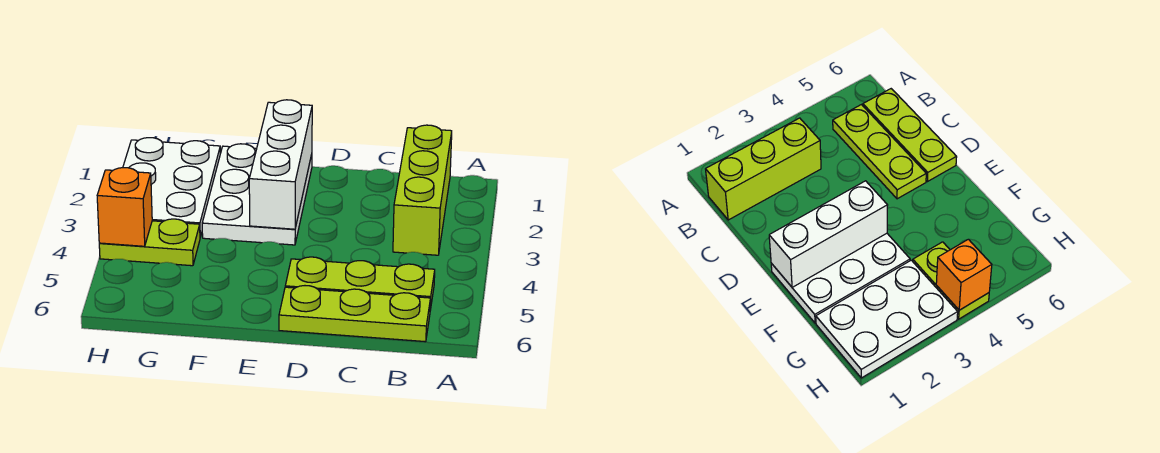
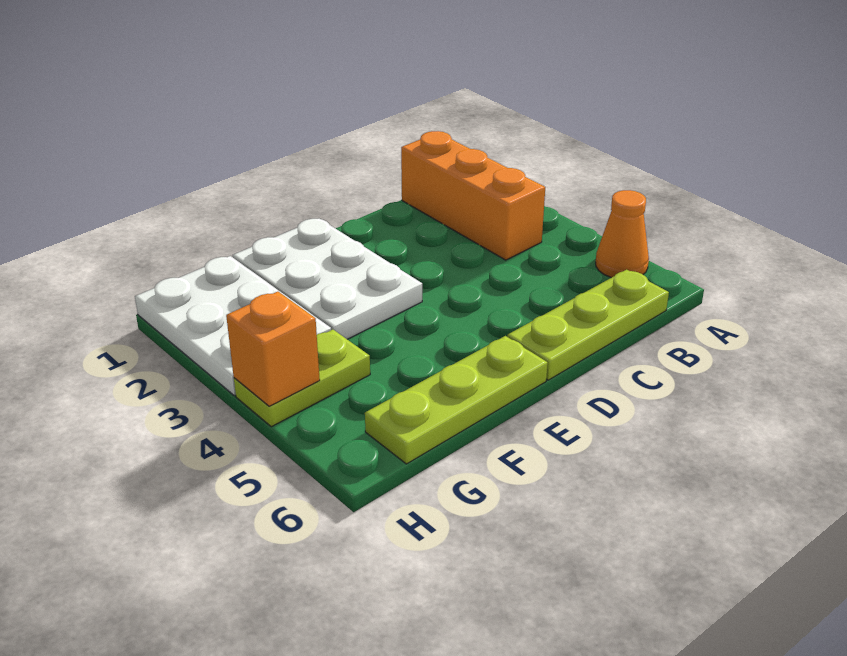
none -> orange cone A5 level 1
lime brick B1:B3 level 1 -> orange brick B1:B3 level 1
lime plate B5:D5 level 1 -> lime plate E6:G6 level 1
white brick E1:E3 level 2 -> none

